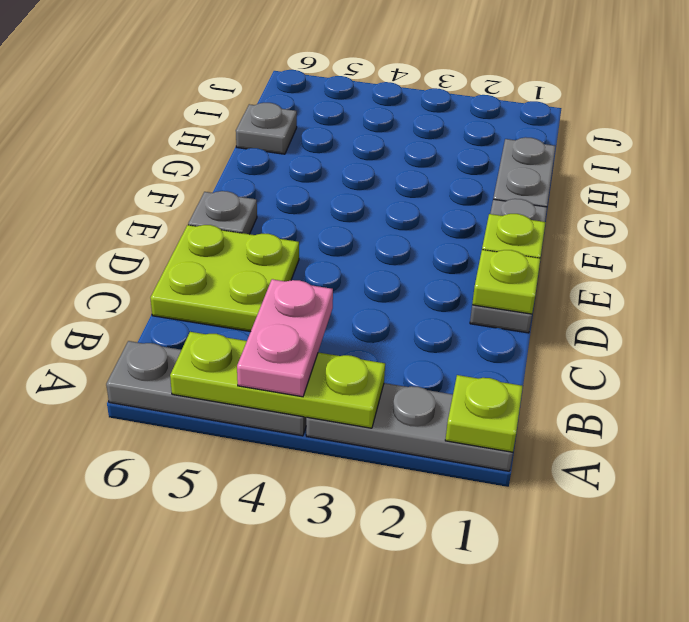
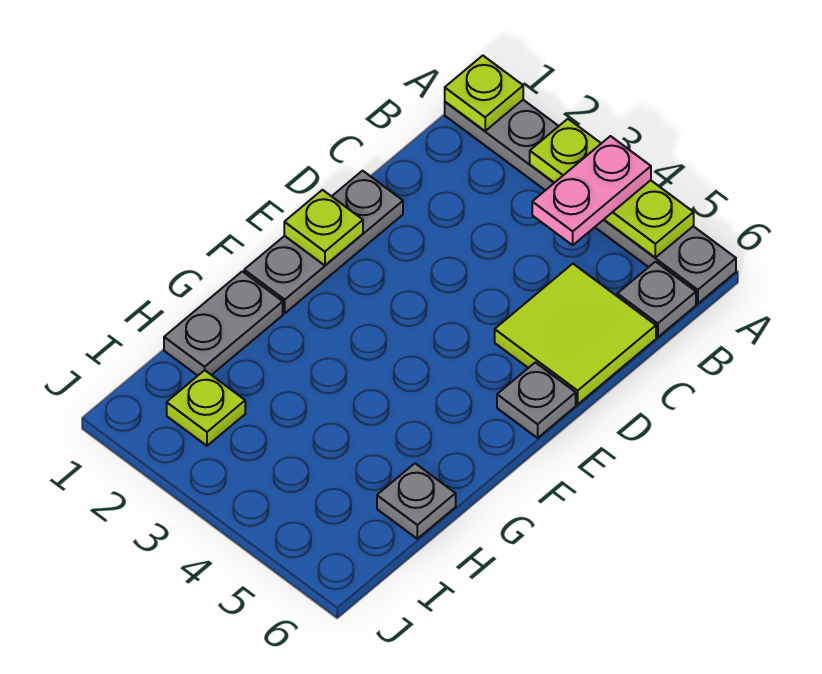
none -> grey plate B6 level 1
lime plate C5:D6 level 1 -> lime tile C5:D6 level 1
lime plate D1 level 2 -> lime plate I2 level 1

